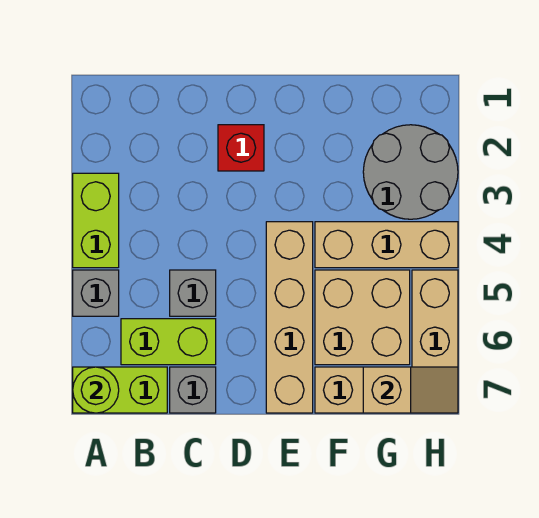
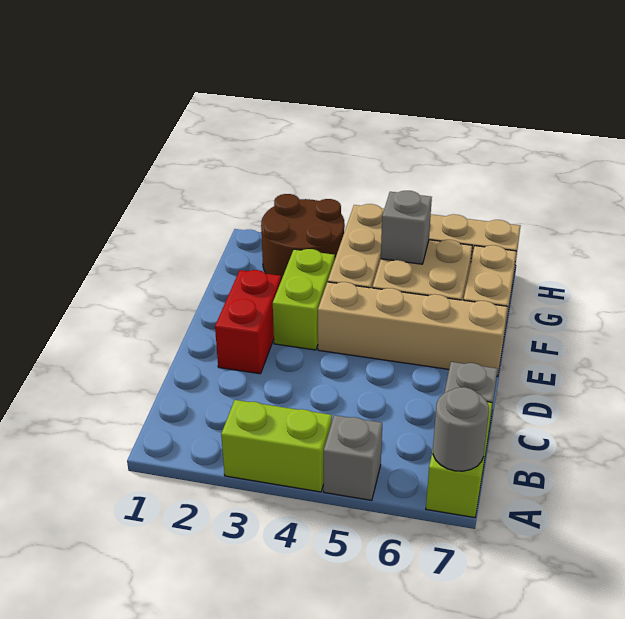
lime round brick A7 level 2 -> grey round brick A7 level 2
lime brick B6:C6 level 1 -> lime brick E3:F3 level 1
grey brick C5 level 1 -> grey brick G5 level 2
red brick D2 level 1 -> red brick D2:E2 level 1
grey round brick G2:H3 level 1 -> brown round brick G2:H3 level 1
tan slope G7:H7 level 2 top G -> none

